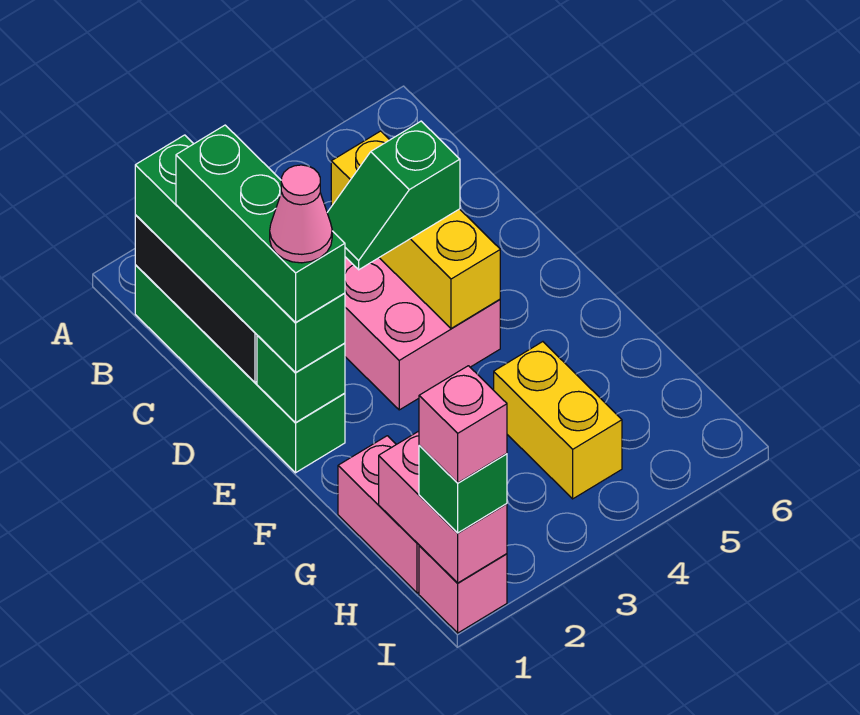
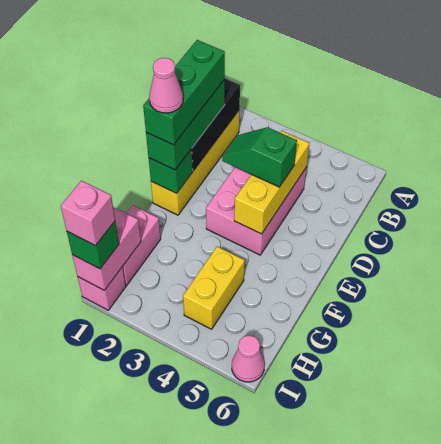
green brick B1:E1 level 1 -> yellow brick B1:E1 level 1
green brick B1:E1 level 3 -> green brick C1:E1 level 3
none -> pink cone I6 level 1

